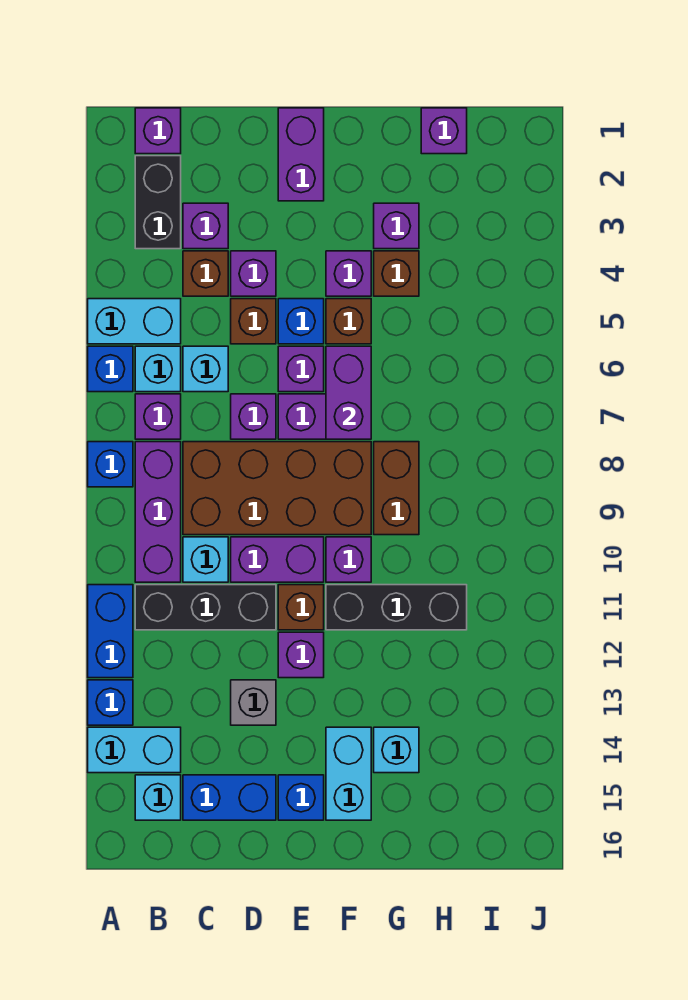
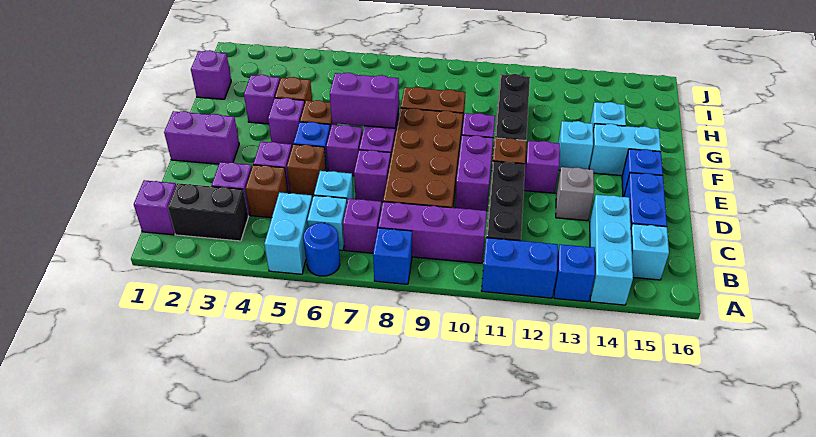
blue brick A6 level 1 -> blue round brick A6 level 1
cyan brick A14:B14 level 1 -> cyan brick A14:C14 level 1
cyan brick C10 level 1 -> cyan brick F13 level 1

